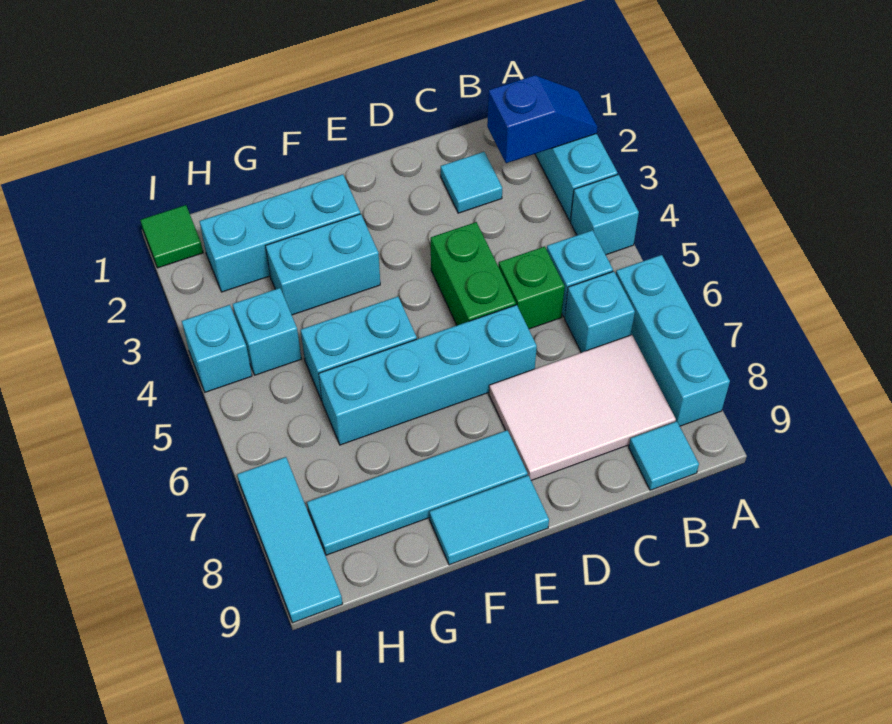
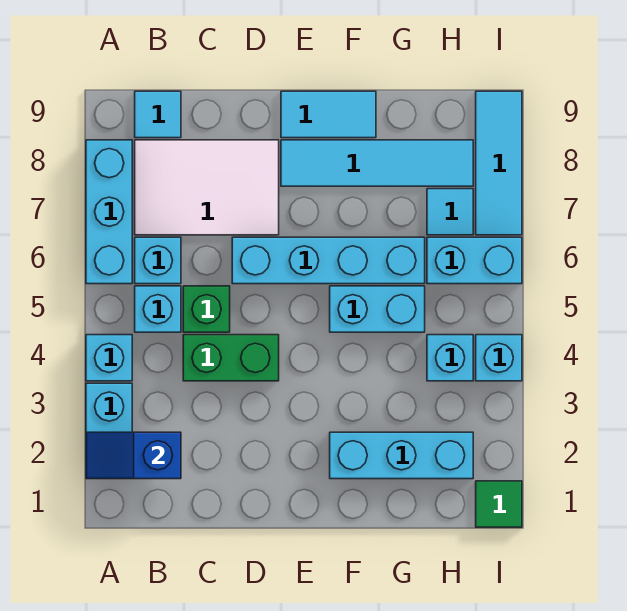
cyan tile C2 level 1 -> cyan tile H7 level 1
green brick D4:D5 level 1 -> green brick C4:D4 level 1
cyan brick F3:G3 level 1 -> cyan brick H6:I6 level 1

